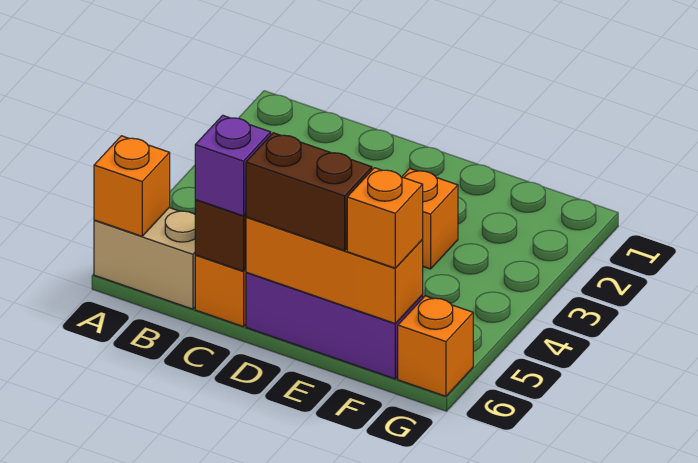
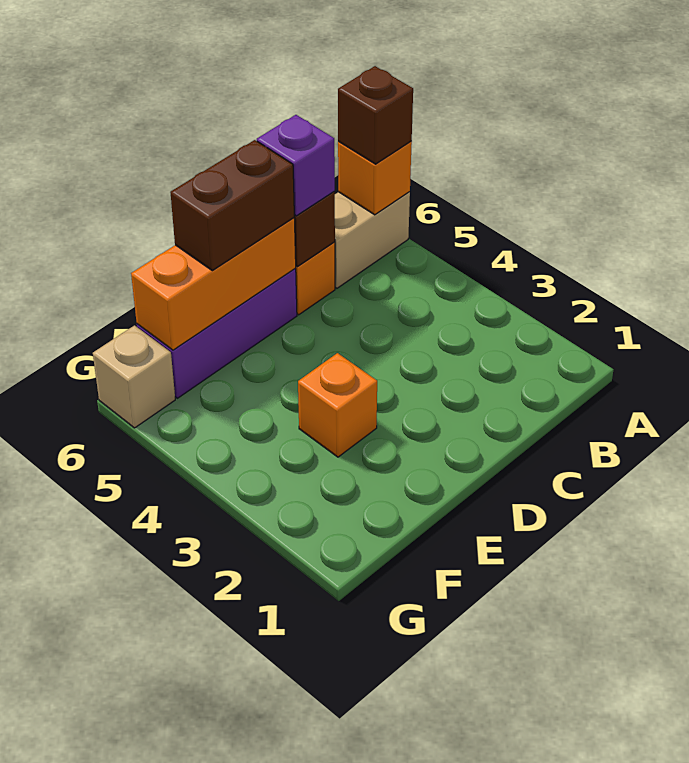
none -> brown brick A6 level 3
orange brick F6 level 3 -> none
orange brick G6 level 1 -> tan brick G6 level 1

